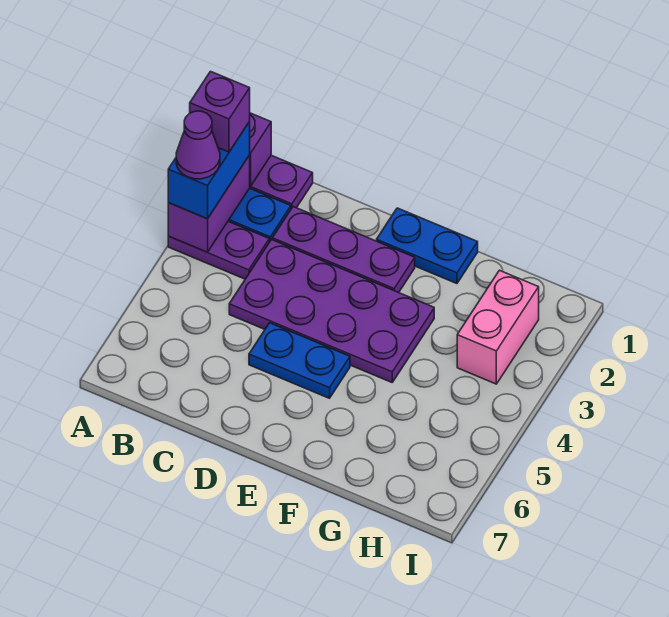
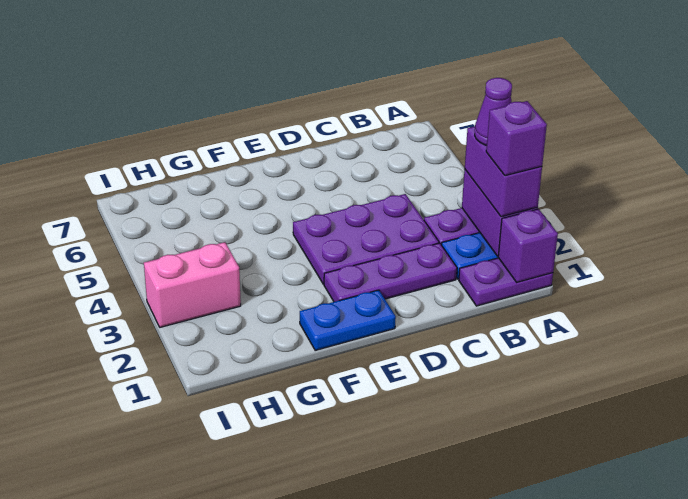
blue brick A2:A3 level 3 -> purple brick A2:A3 level 3
purple plate C3:F4 level 1 -> purple plate C3:E4 level 1
blue plate D5:E5 level 1 -> none
pink brick H2:H3 level 1 -> pink brick H3:I3 level 1

